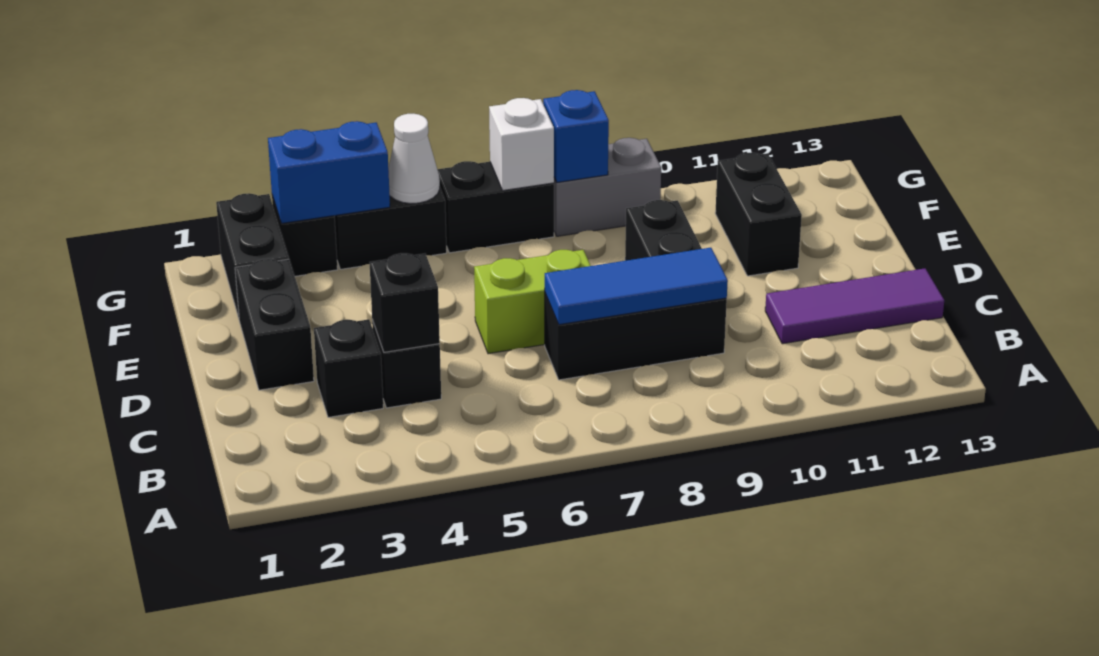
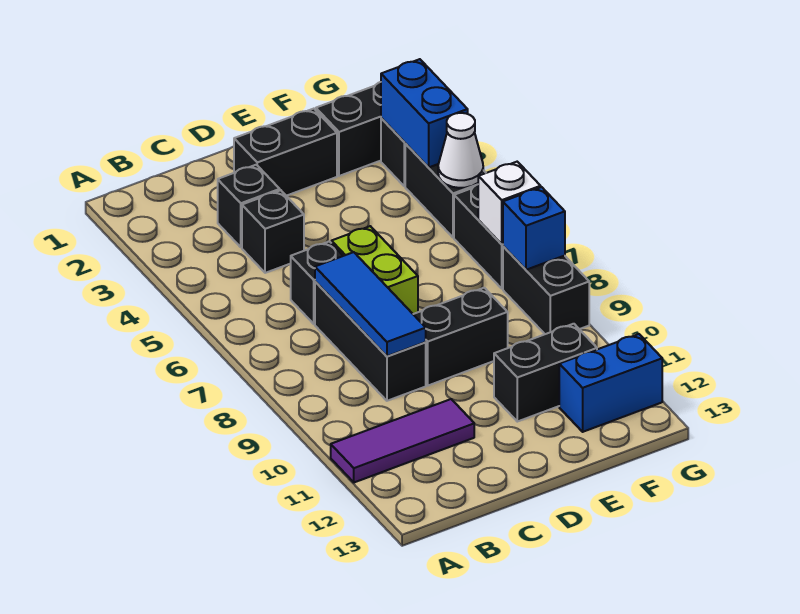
black brick C4 level 2 -> black brick C6 level 1
purple tile C11:C13 level 1 -> purple tile A11:C11 level 1
none -> blue brick F12:G12 level 1
grey brick G8:G9 level 1 -> black brick G8:G9 level 1

